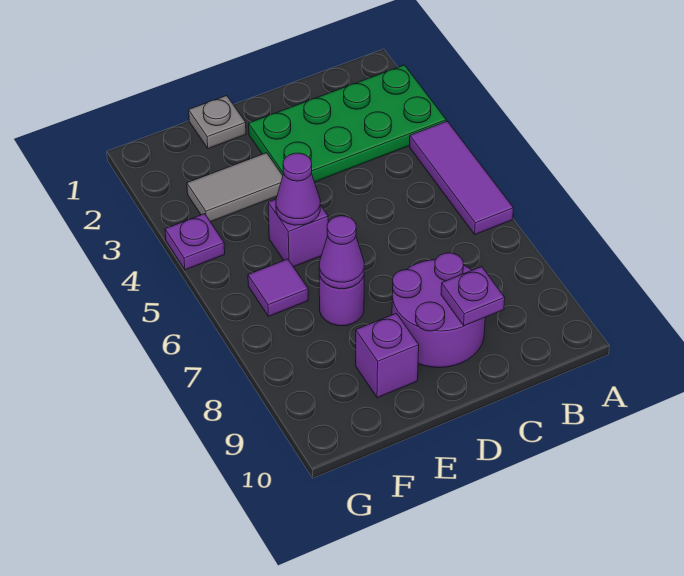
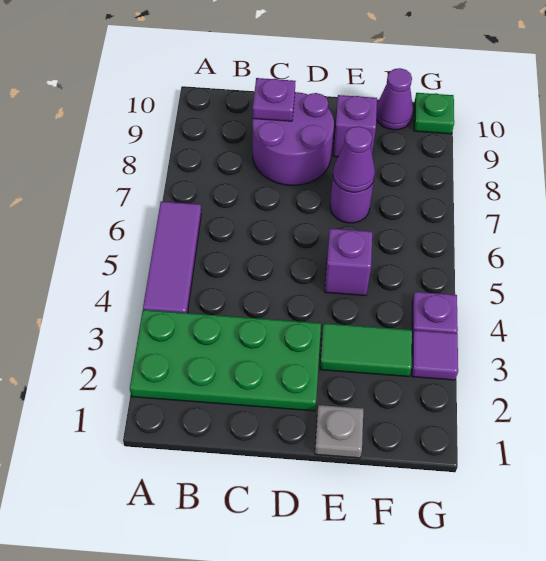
grey tile E3:F3 level 1 -> green tile E3:F3 level 1
purple cone E5 level 2 -> purple cone F10 level 1
purple tile F6 level 1 -> purple tile G3 level 1
none -> green plate G10 level 1

